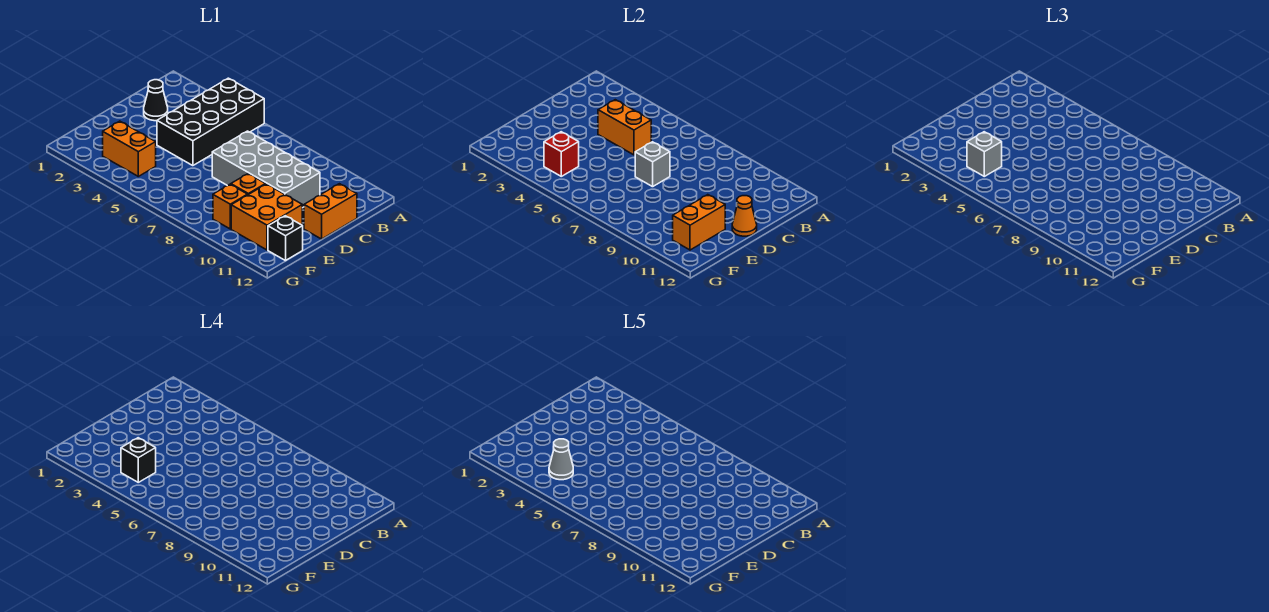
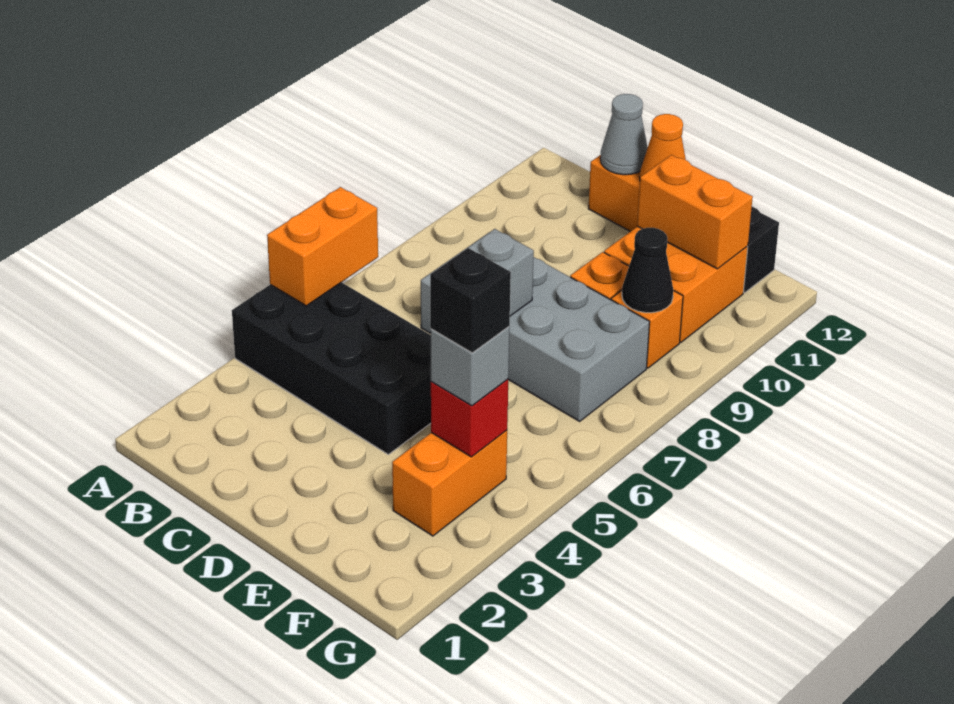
black cone C2 level 1 -> black cone F9 level 2
orange brick C4:C5 level 2 -> orange brick A5:A6 level 2
grey brick C7:D10 level 1 -> grey brick C7:F8 level 1
grey cone F4 level 5 -> grey cone C12 level 2

